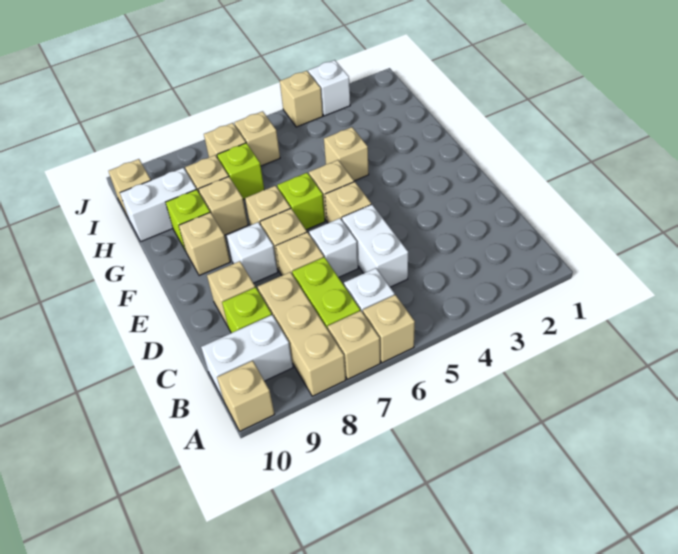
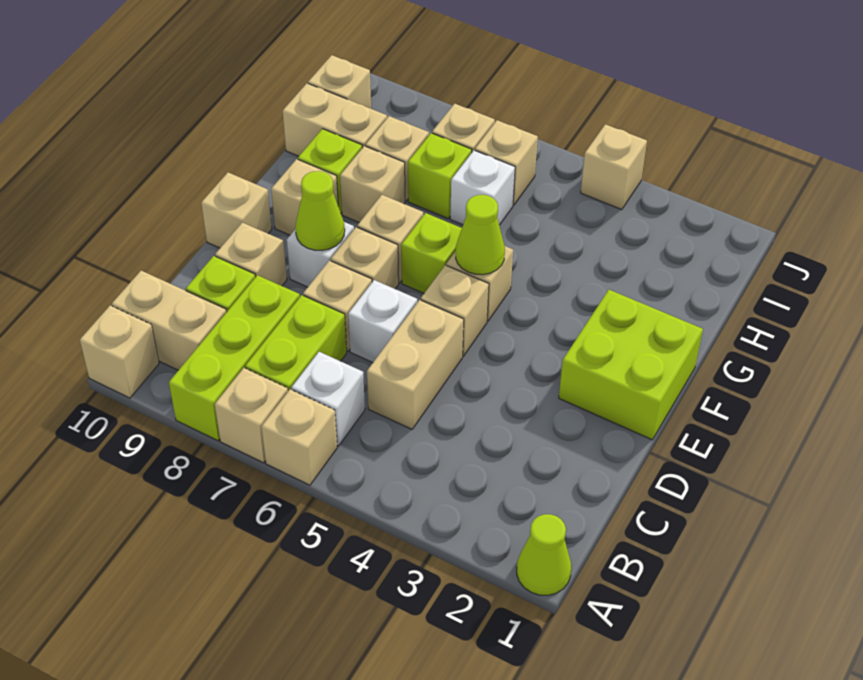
none -> lime cone A1 level 1
tan brick A8:C8 level 1 -> lime brick A8:C8 level 1
white brick B9:B10 level 1 -> tan brick B9:B10 level 1
white brick C5:D5 level 1 -> tan brick C5:D5 level 1
none -> lime brick E1:F2 level 1
none -> lime cone E8 level 2
none -> lime cone F5 level 2
tan brick G4 level 1 -> tan brick E10 level 1
white brick H9:H10 level 1 -> tan brick H9:H10 level 1
white brick J3 level 1 -> white brick H6 level 1

